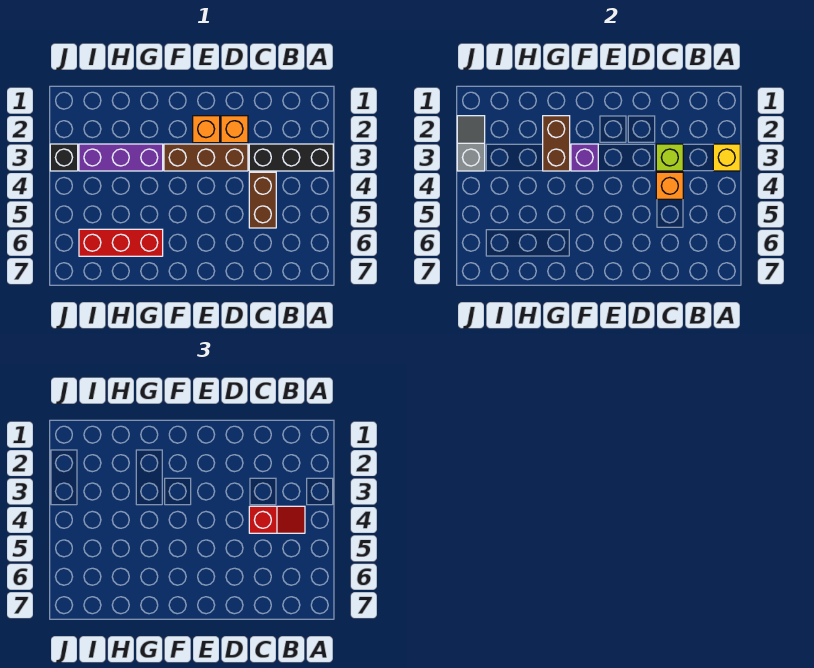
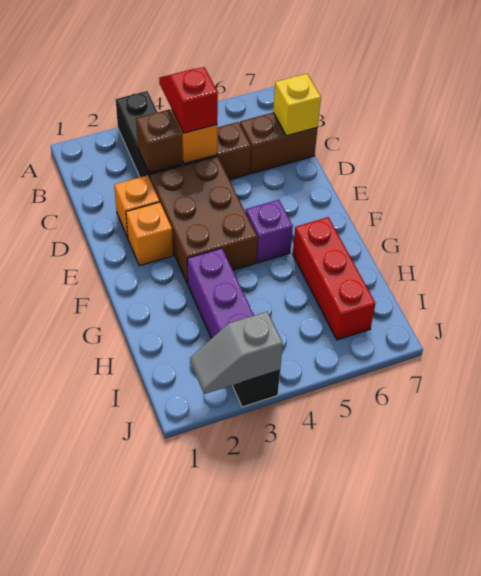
yellow brick A3 level 2 -> yellow brick C7 level 2
lime brick C3 level 2 -> brown brick C3 level 2
brown brick D3:F3 level 1 -> brown brick D3:F4 level 1
purple brick F3 level 2 -> purple brick F5 level 1
brown brick G2:G3 level 2 -> brown brick C6:C7 level 1

